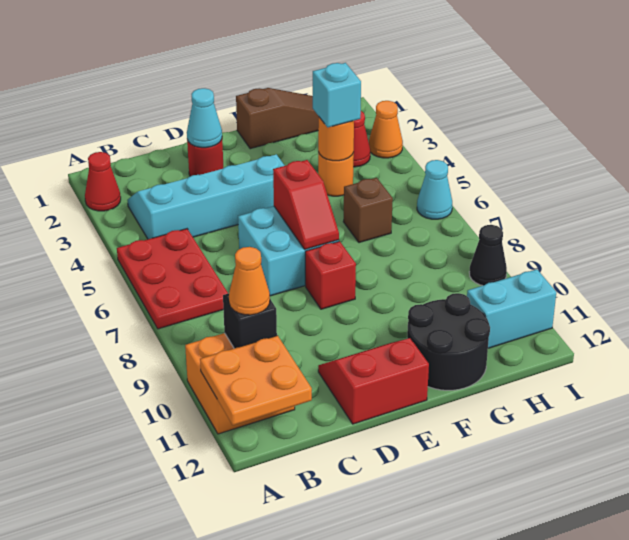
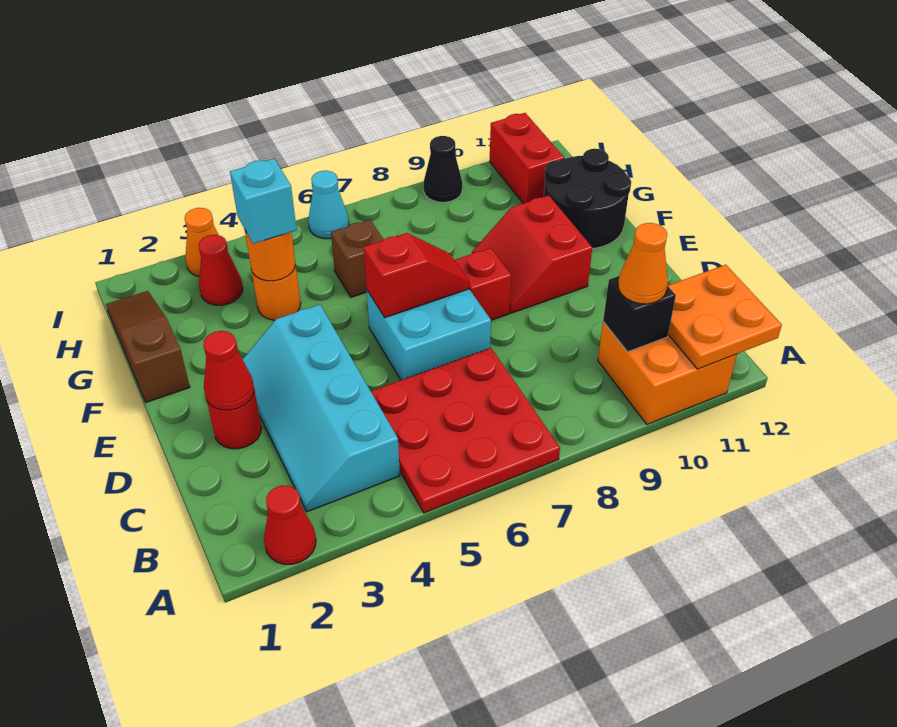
red plate A5:B7 level 1 -> red plate A5:C7 level 1
cyan cone D2 level 2 -> red cone D2 level 2
red slope D11:E12 level 1 top 12 -> red slope E9:F10 level 1 top 10
cyan brick H11:I11 level 1 -> red brick H11:I11 level 1

